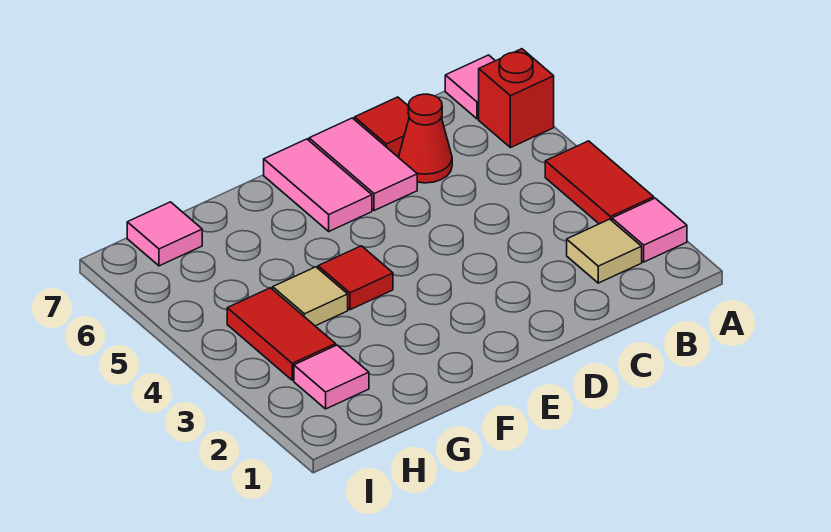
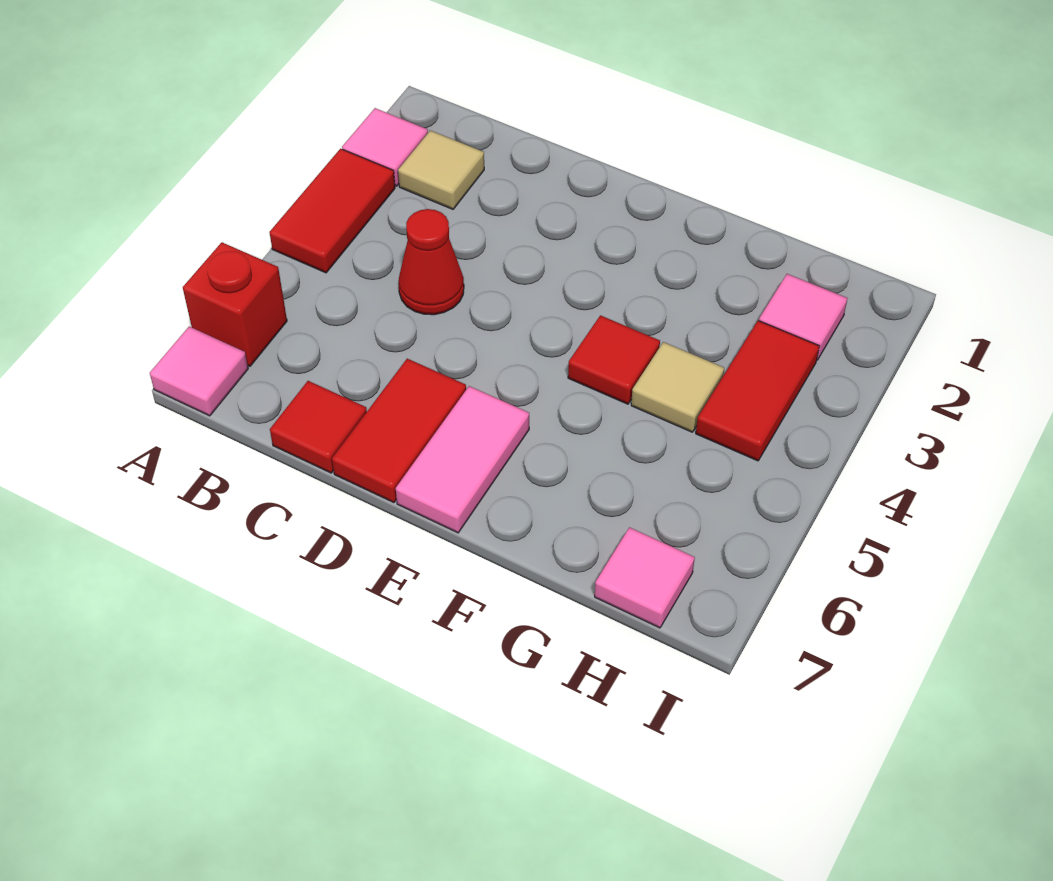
red cone C6 level 1 -> red cone C4 level 1
pink tile D6:D7 level 1 -> red tile D6:D7 level 1

